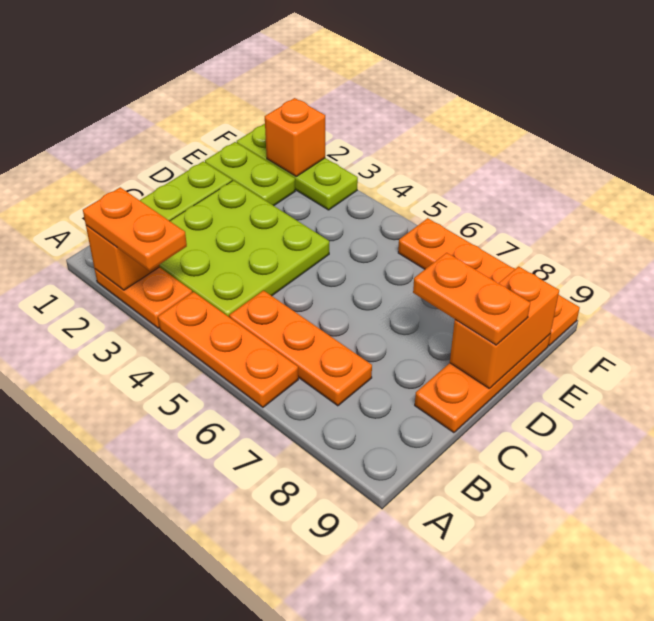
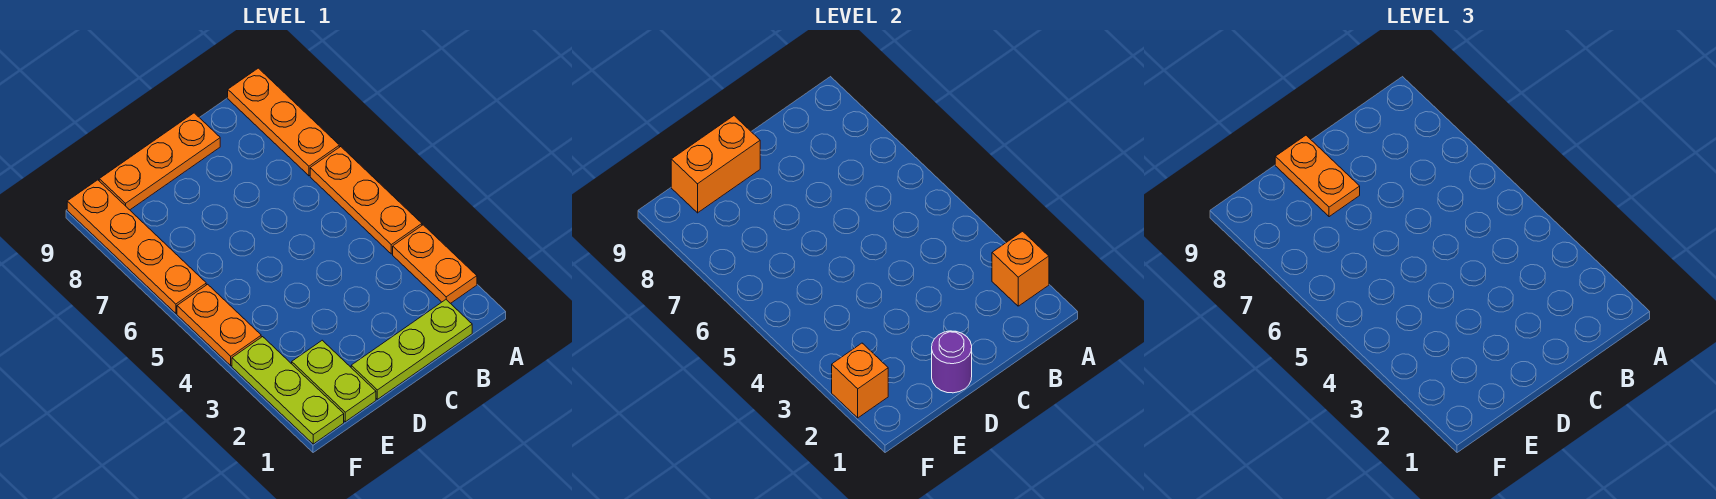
orange plate A2:A3 level 3 -> orange plate F4:F5 level 1
lime plate B2:D4 level 1 -> none
orange plate B5:B7 level 1 -> orange plate A7:A9 level 1
none -> purple round brick D1 level 2

